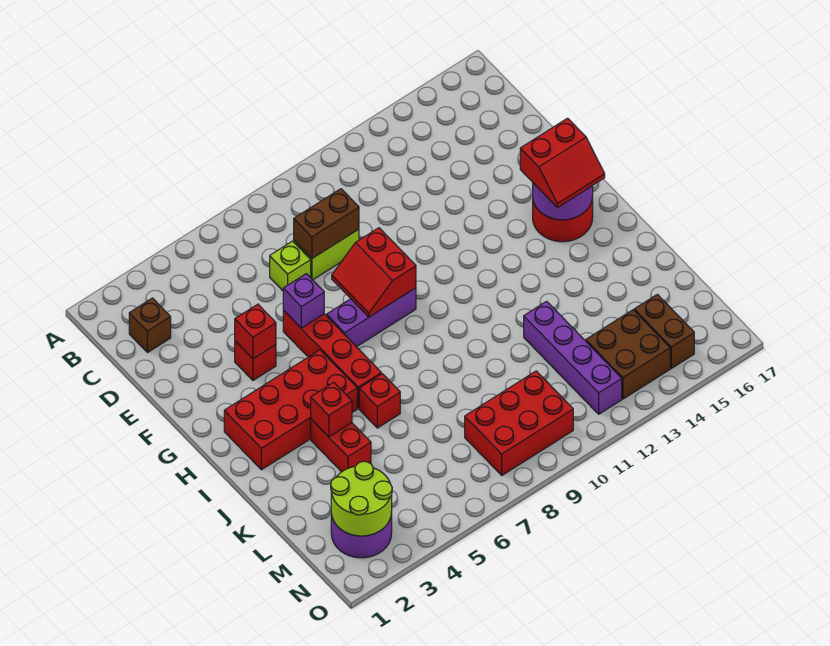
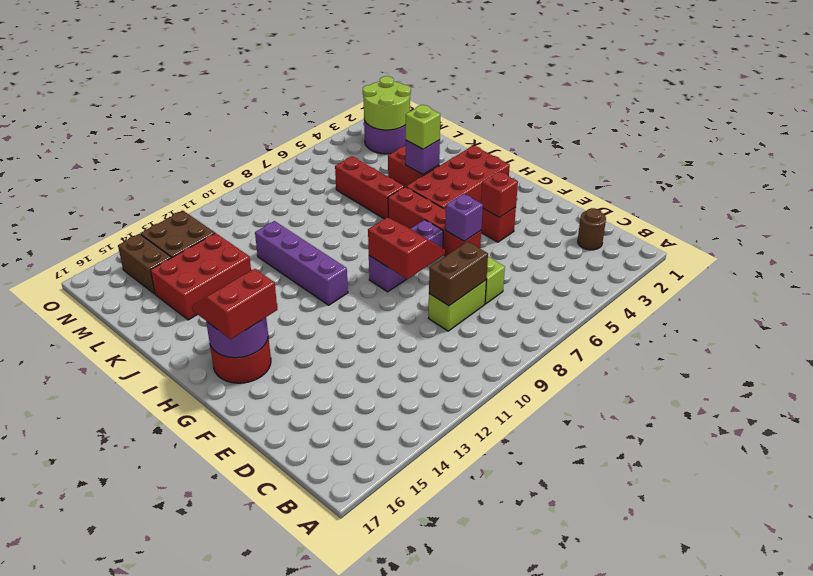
brown brick C2 level 1 -> brown round brick C2 level 1
red brick J4 level 2 -> purple brick J4 level 2
none -> lime brick J4 level 3
red brick J6 level 1 -> red brick J6:L6 level 1
purple brick K12:N12 level 1 -> purple brick H11:K11 level 1
red brick M8:N10 level 1 -> red brick K13:L15 level 1

